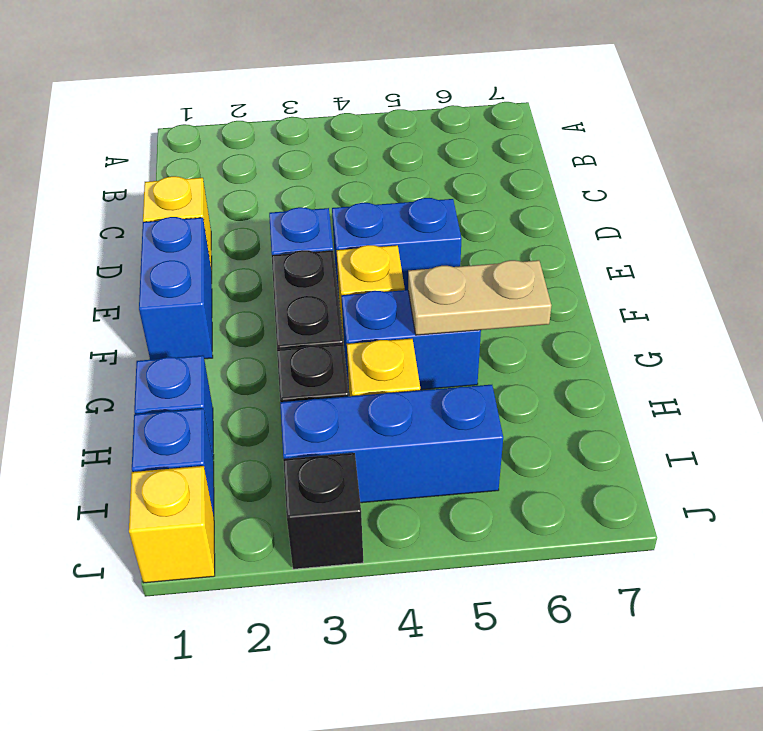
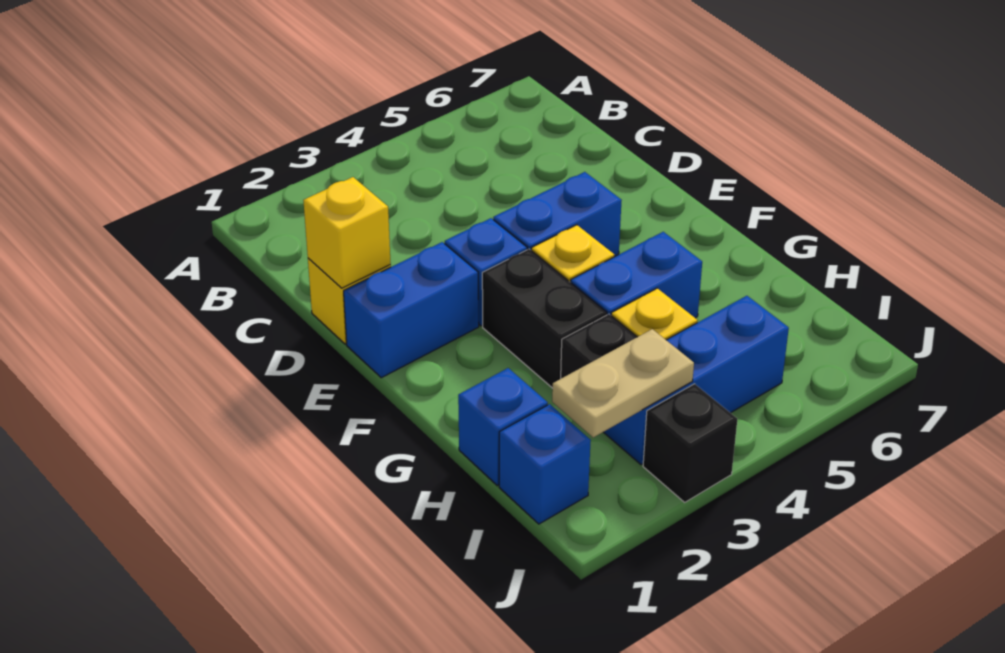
blue brick E1:F1 level 1 -> blue brick E1:E2 level 1
tan plate G5:G6 level 2 -> tan plate I2:I3 level 2
yellow brick J1 level 1 -> yellow brick D1 level 2

